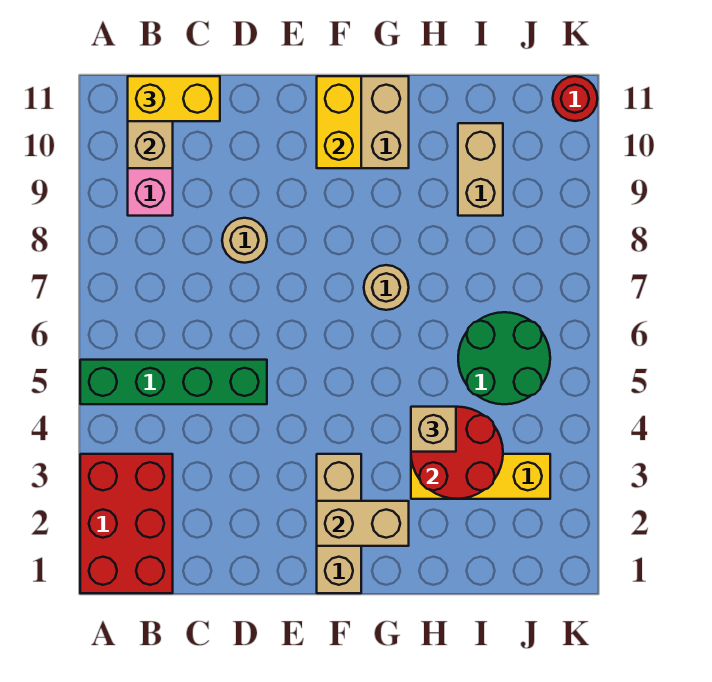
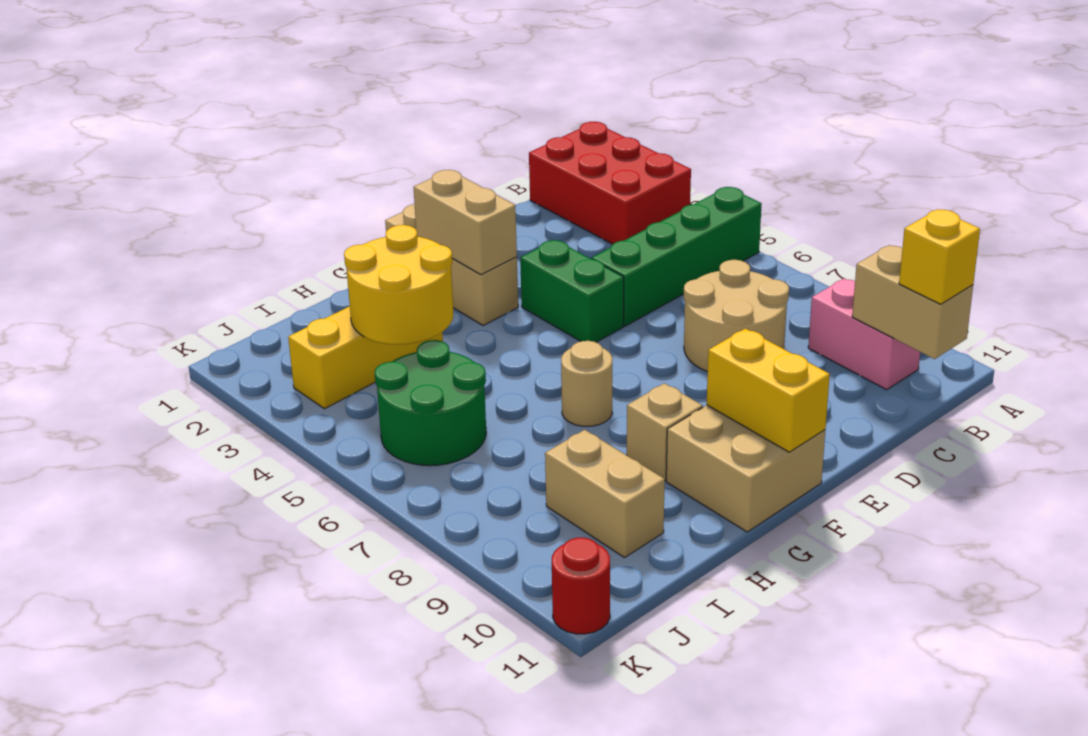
yellow brick B11:C11 level 3 -> yellow brick B11 level 3
tan round brick D8 level 1 -> tan round brick C7:D8 level 1
none -> green brick E4:E5 level 1
tan brick F2:G2 level 2 -> tan brick F2:F3 level 2
red round brick H3:I4 level 2 -> yellow round brick H3:I4 level 2
tan brick H4 level 3 -> tan brick G9 level 1

